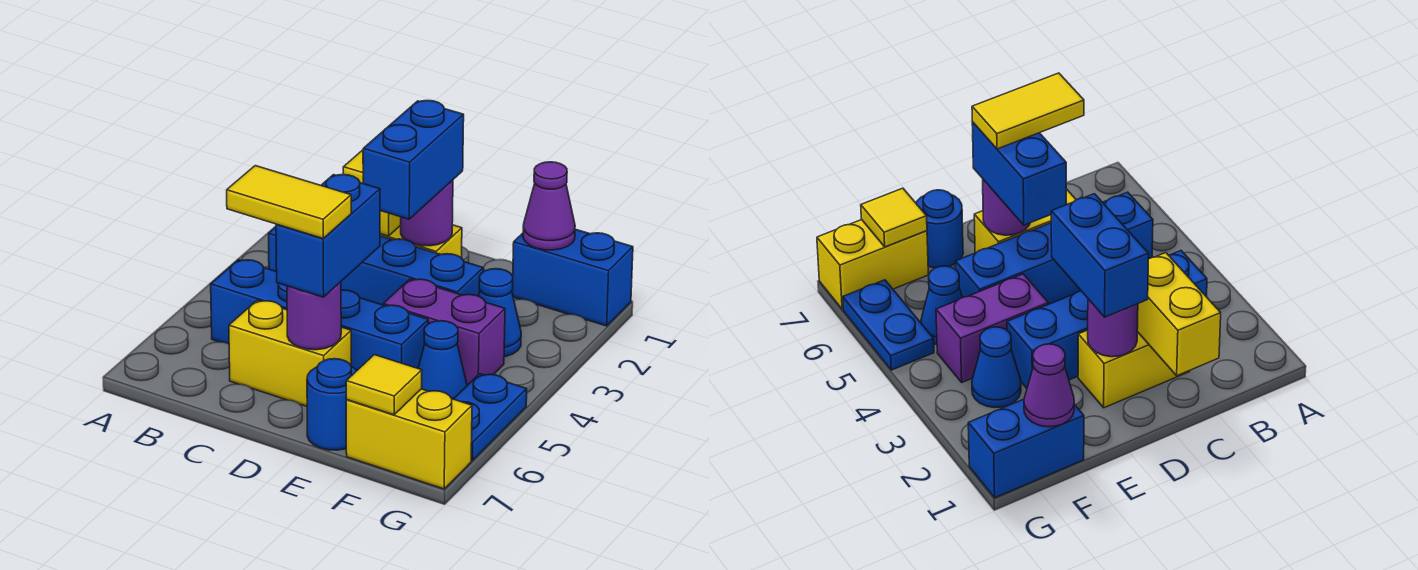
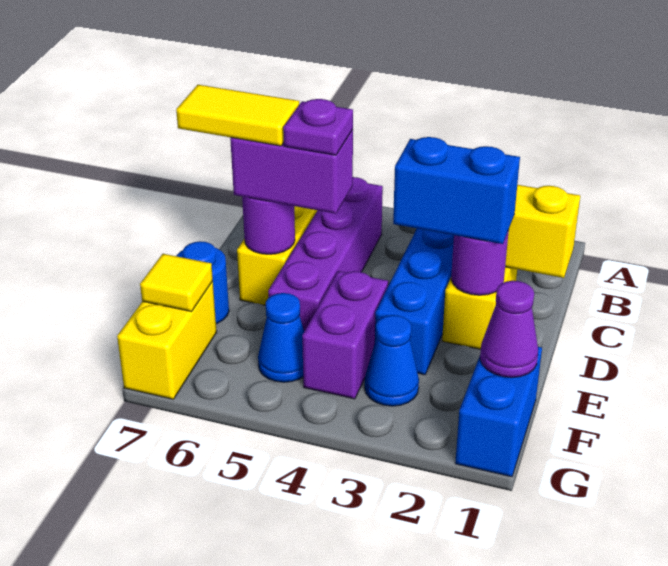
blue brick B5:E5 level 1 -> purple brick B5:E5 level 1
yellow tile C6:D6 level 4 -> yellow tile D6:D7 level 4
blue brick D5:D6 level 3 -> purple brick D5:D6 level 3
none -> purple plate D5 level 4
blue plate G5:G6 level 1 -> none

